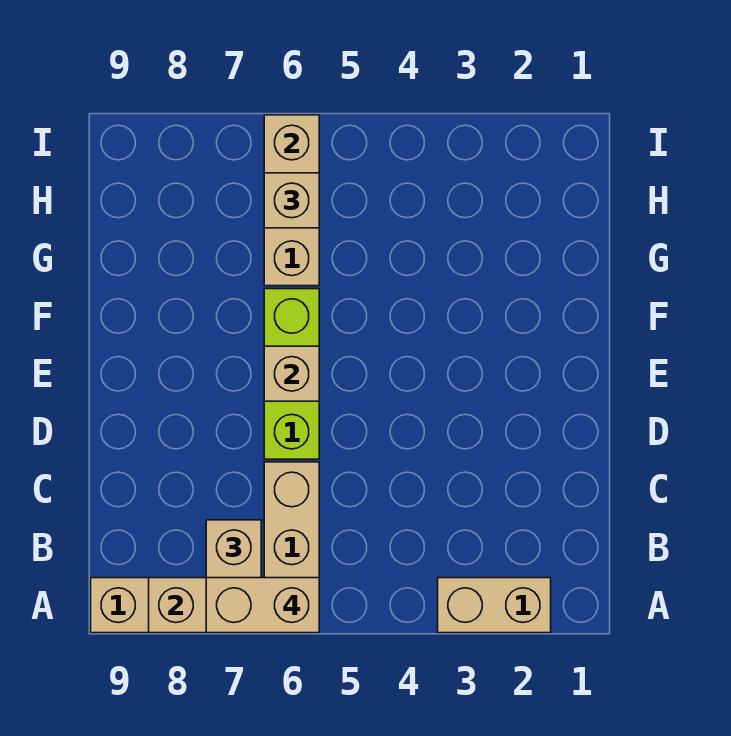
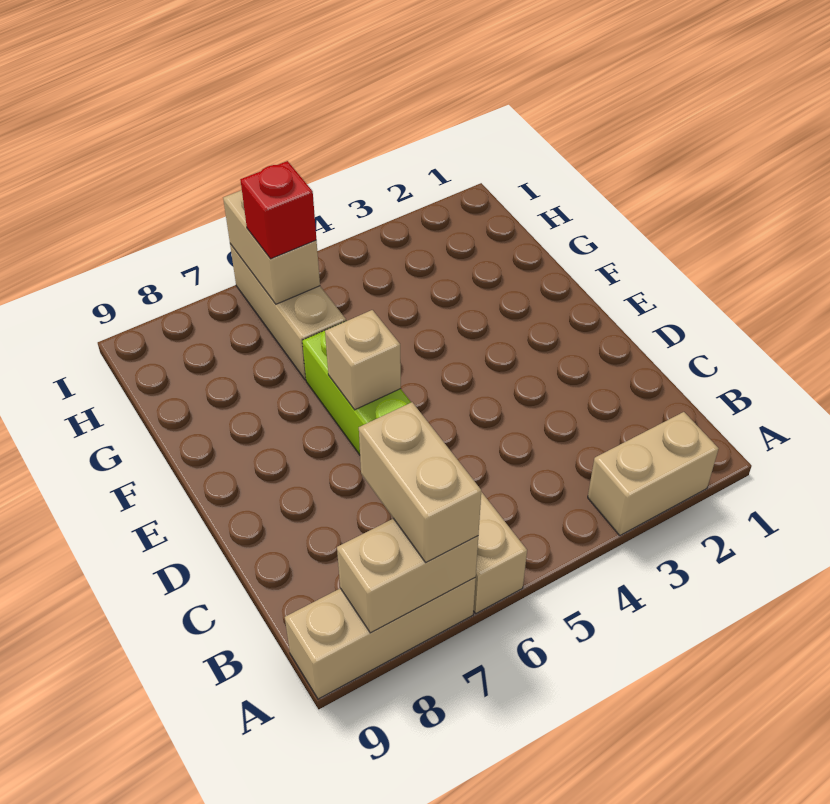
tan brick A6:A7 level 4 -> none
tan brick H6 level 3 -> red brick H6 level 3

